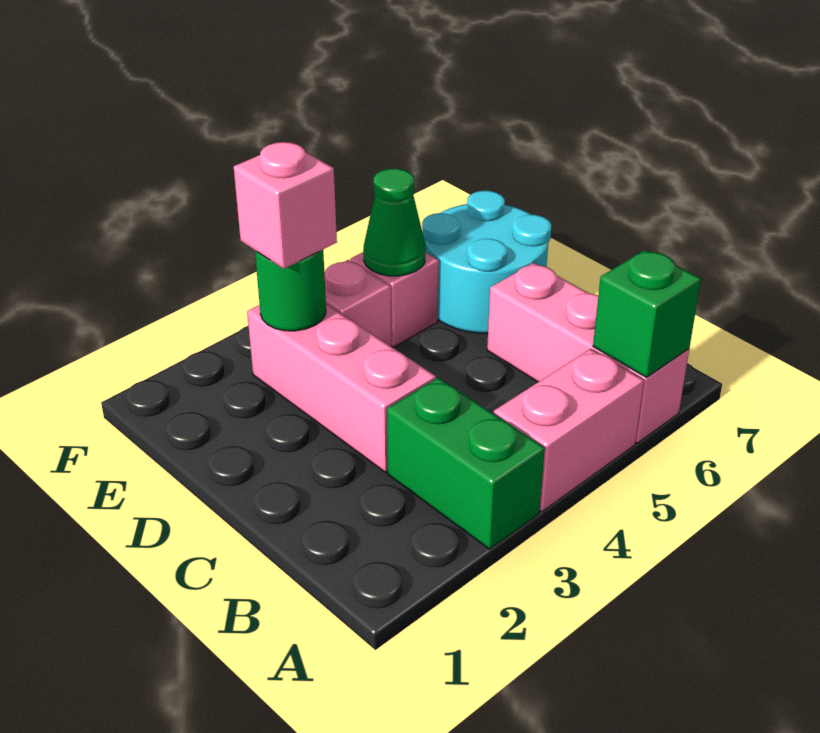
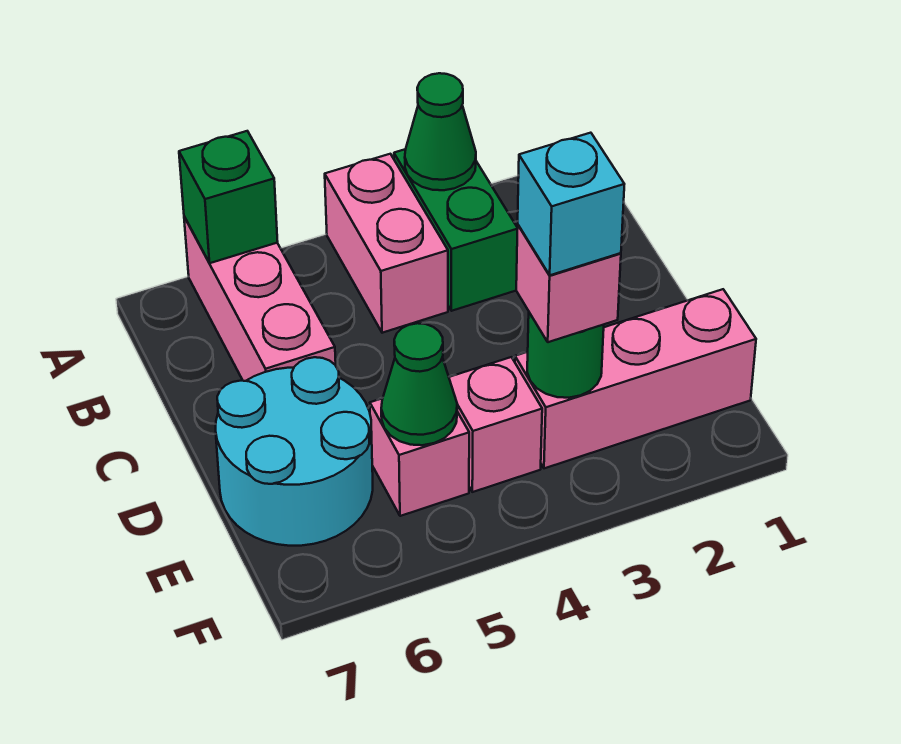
none -> green cone A3 level 2
pink brick A4:A5 level 1 -> pink brick A4:B4 level 1
pink brick C3:E3 level 1 -> pink brick E1:E3 level 1
none -> cyan brick E3 level 4

